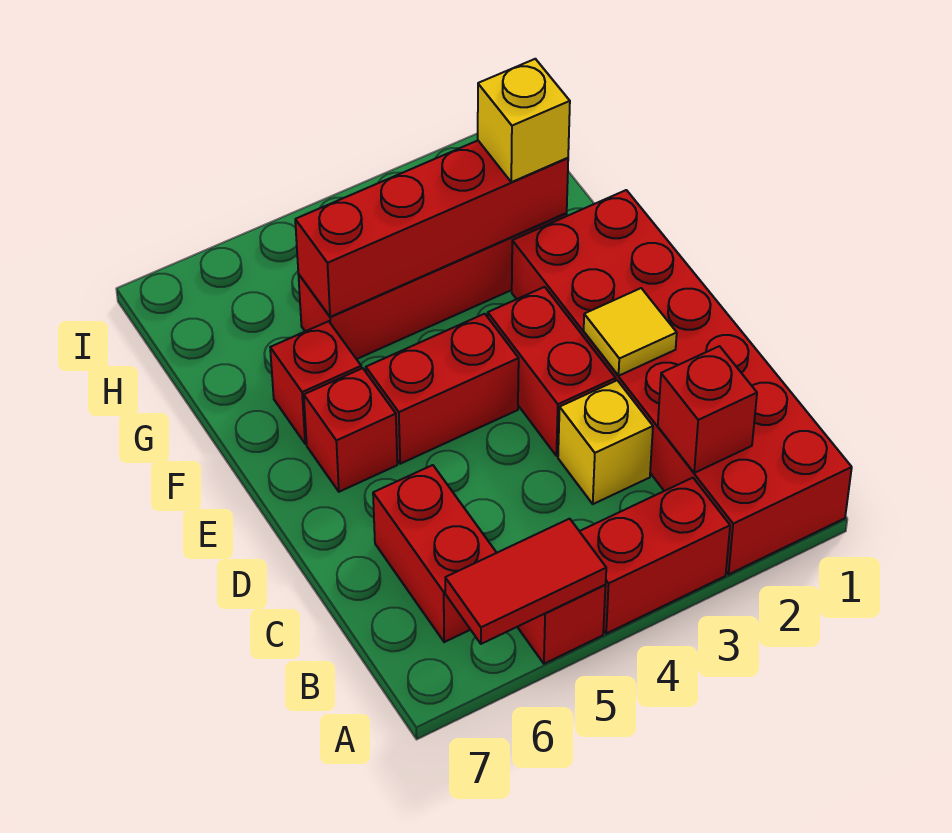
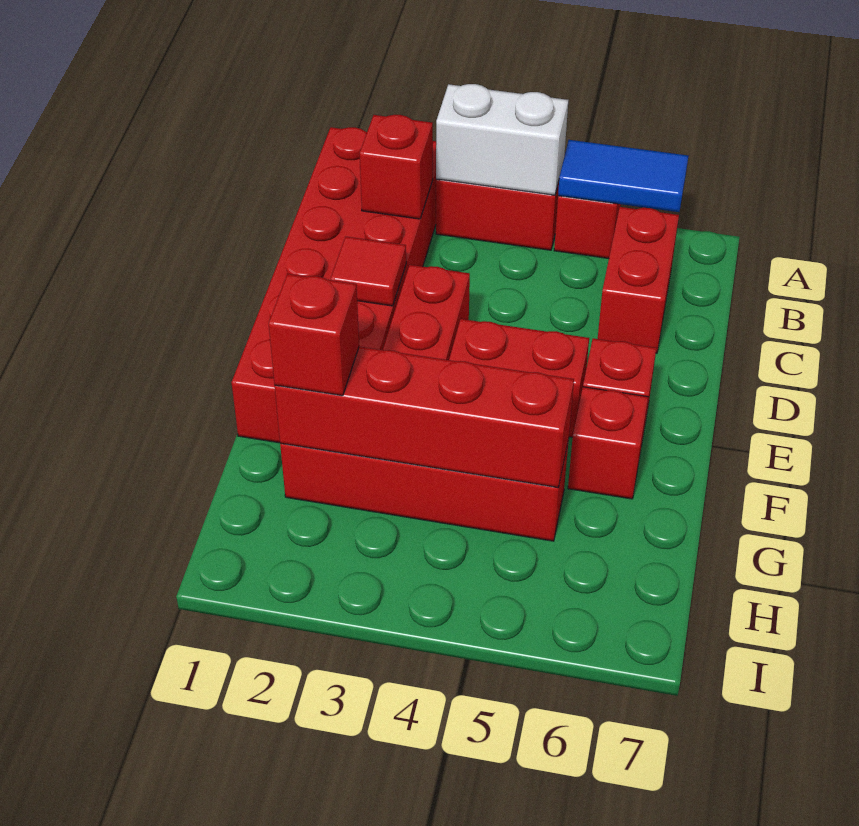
none -> white brick A3:A4 level 2
red tile A5:A6 level 2 -> blue tile A5:A6 level 2
yellow brick C3 level 1 -> none
yellow tile D2 level 2 -> red tile D2 level 2
yellow brick G2 level 3 -> red brick G2 level 3

